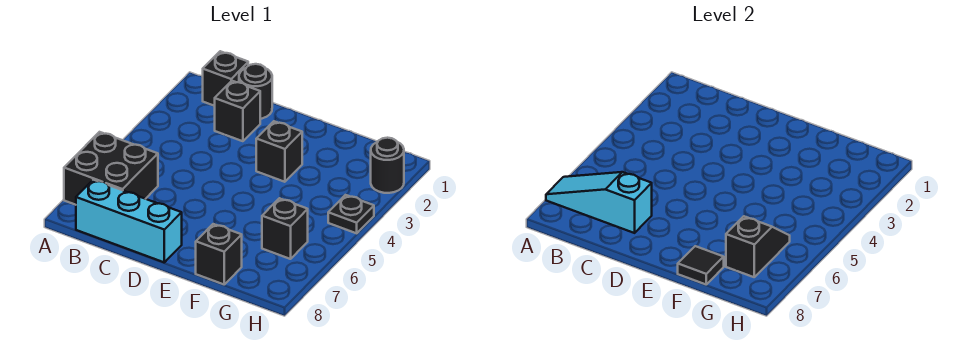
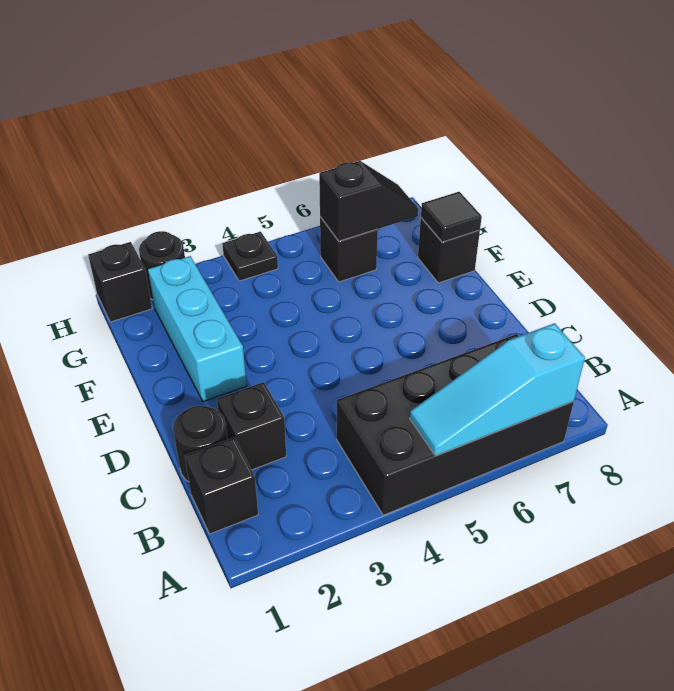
black brick A6:B7 level 1 -> black brick A4:B7 level 1
cyan slope A7:C7 level 2 top C -> cyan slope A5:A7 level 2 top 7
cyan brick B8:D8 level 1 -> cyan brick E2:G2 level 1
black brick E3 level 1 -> black brick H1 level 1
black slope G6:G7 level 2 top 7 -> black slope G6:G7 level 2 top 6

